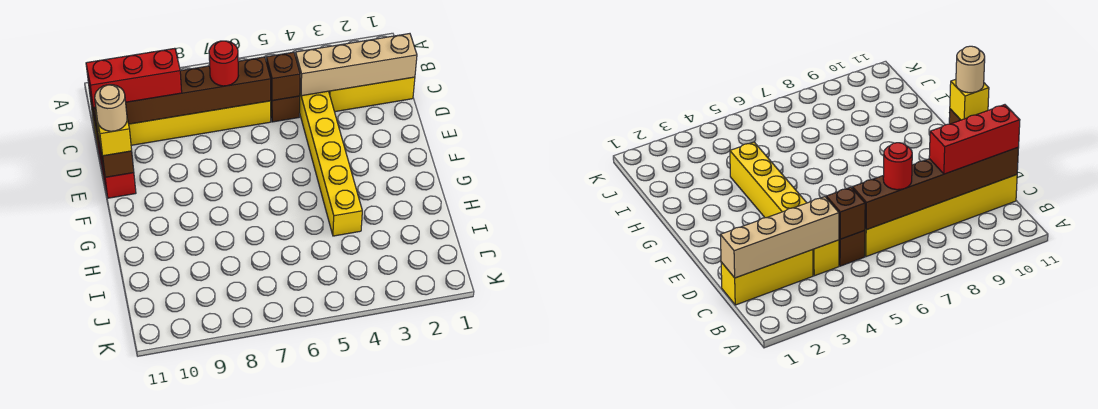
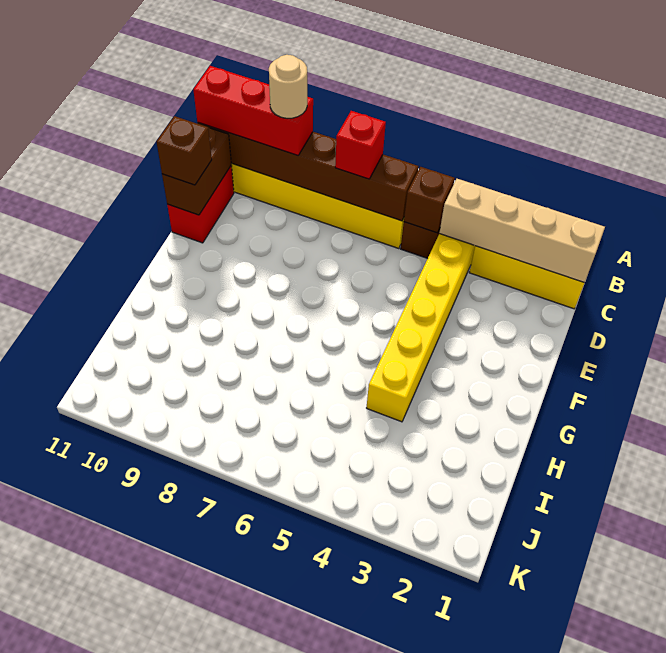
red round brick C7 level 3 -> red brick C7 level 3
yellow brick E11 level 3 -> brown brick E11 level 3
tan round brick E11 level 4 -> tan round brick C9 level 4

